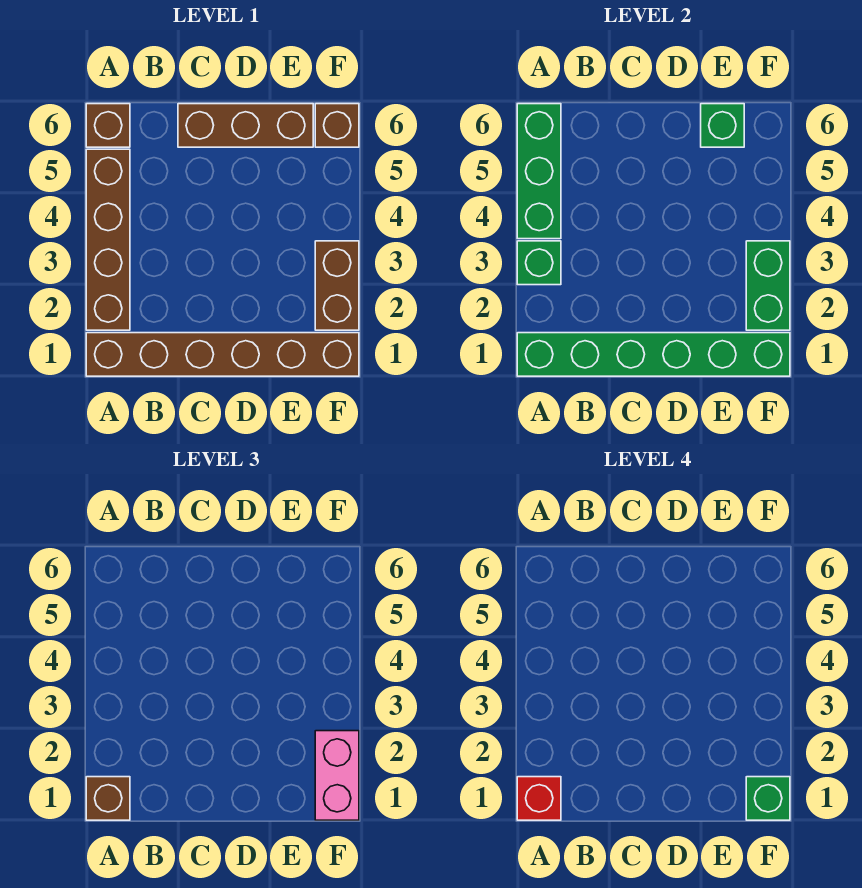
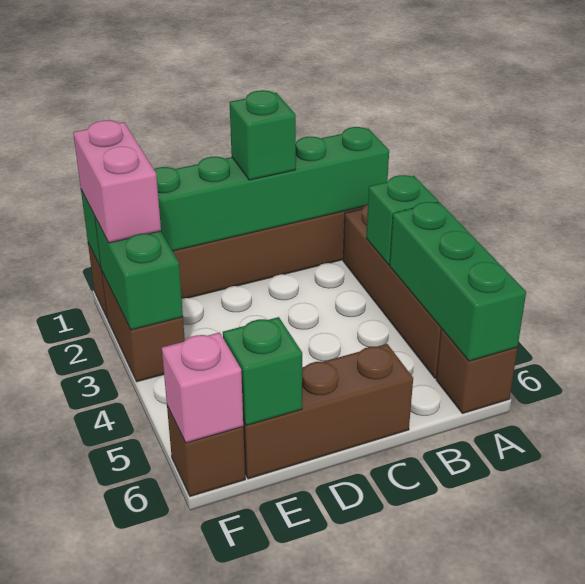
brown brick A1 level 3 -> none
red brick A1 level 4 -> none
green brick F1 level 4 -> green brick C1 level 3
none -> pink brick F6 level 2

